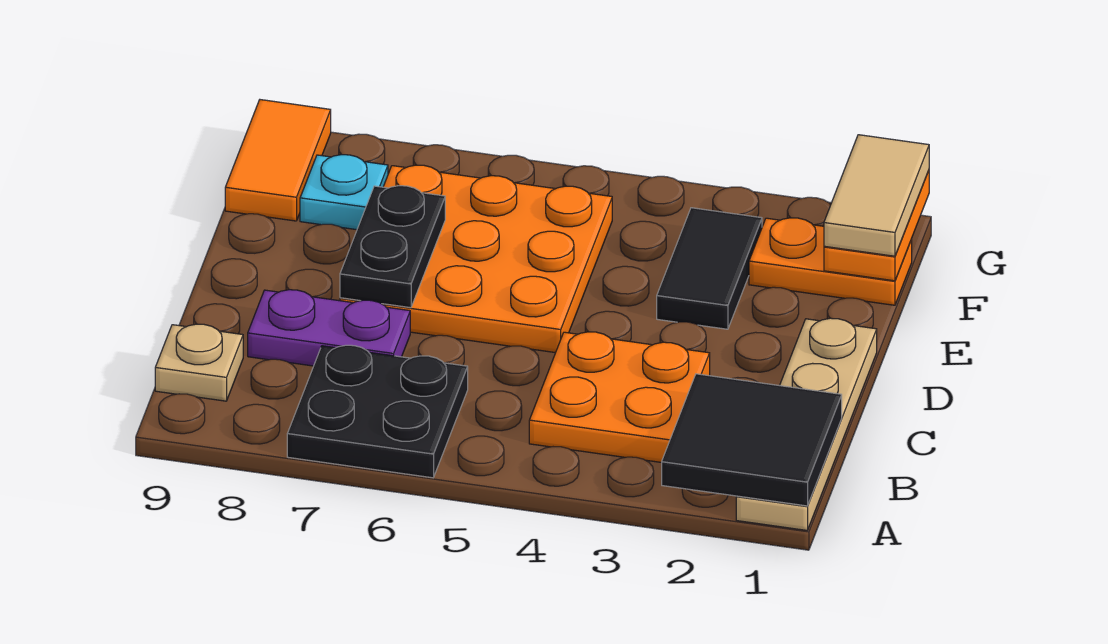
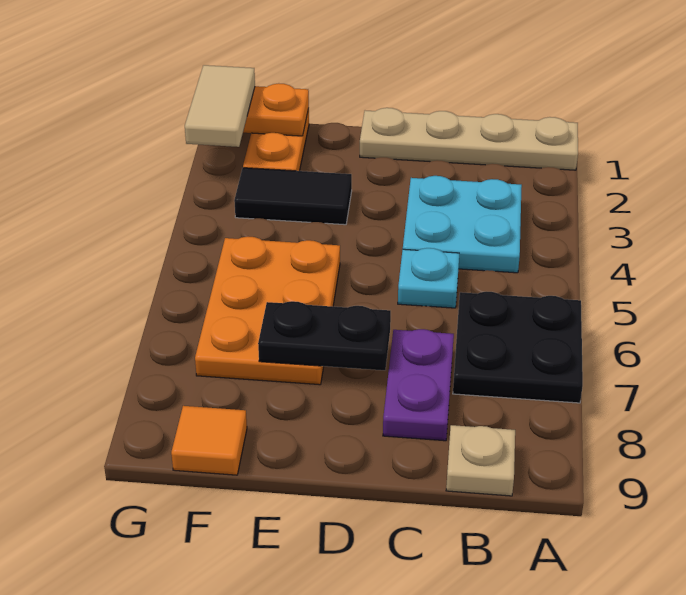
black tile A1:B2 level 2 -> none
orange plate B3:C4 level 1 -> cyan plate B3:C4 level 1
orange plate D5:F7 level 1 -> orange plate E5:F7 level 1
tan tile F1:G1 level 3 -> tan tile G1:G2 level 3
cyan plate F8 level 1 -> cyan plate C5 level 1
orange tile F9:G9 level 1 -> orange tile F9 level 1

